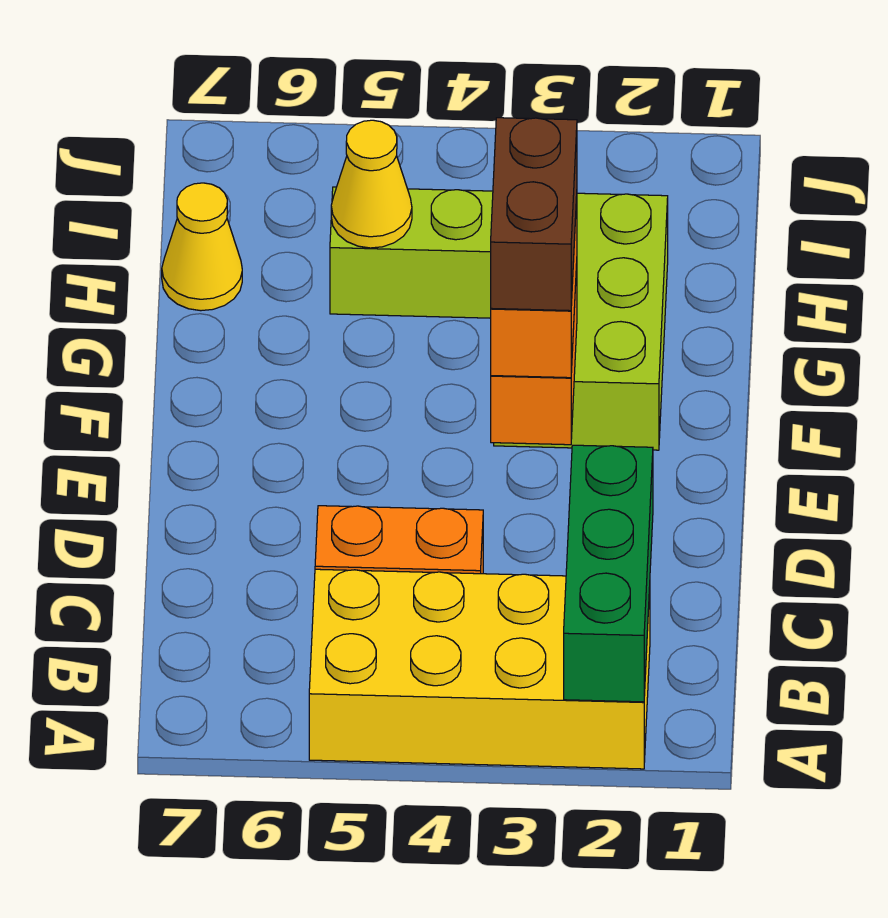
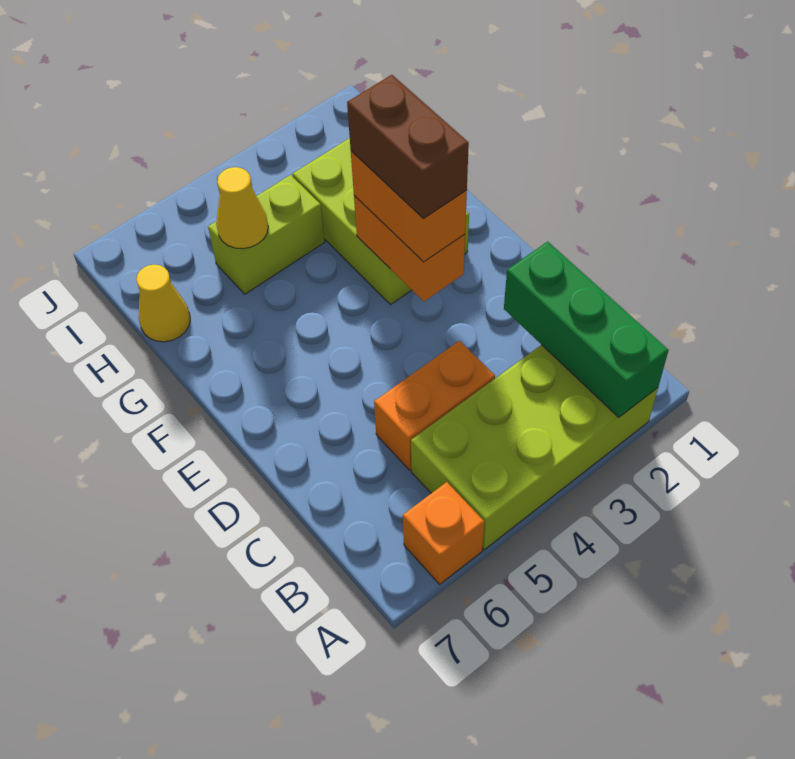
yellow brick A2:B5 level 1 -> lime brick A2:B5 level 1
none -> orange brick A6 level 1

